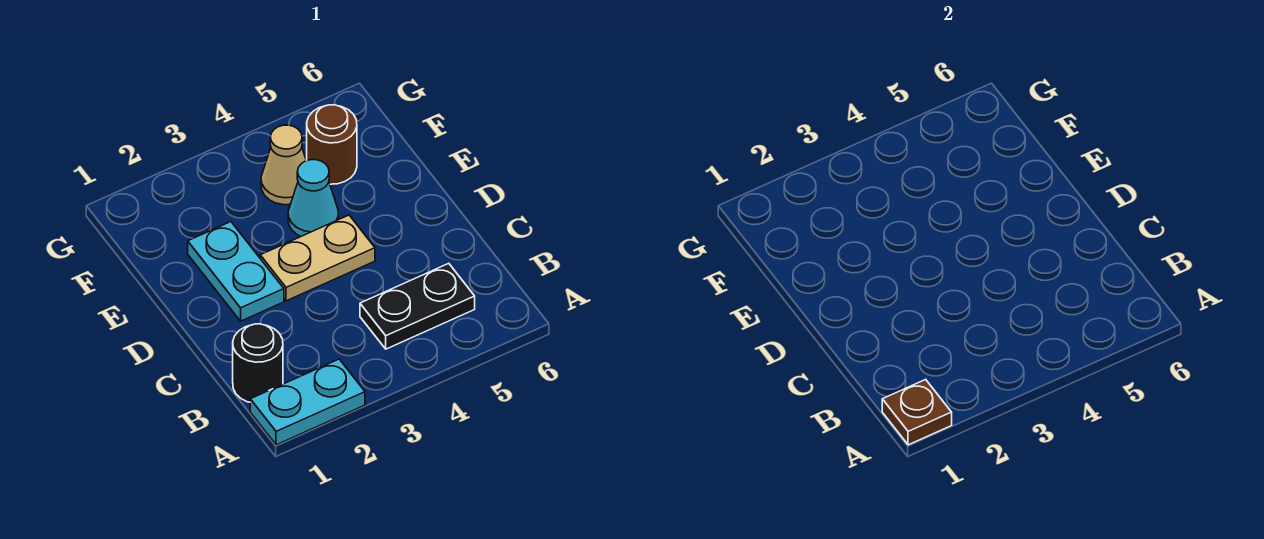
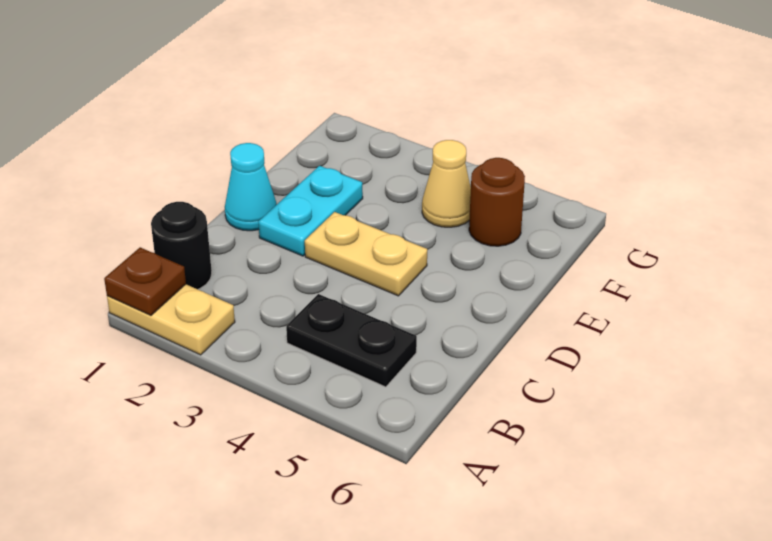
cyan plate A1:A2 level 1 -> tan plate A1:A2 level 1
cyan cone E4 level 1 -> cyan cone D1 level 1

